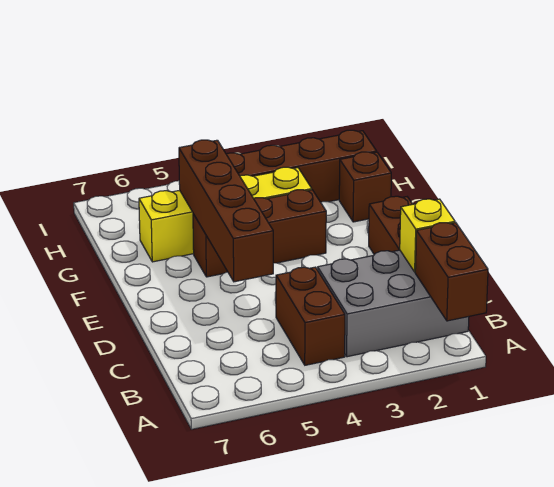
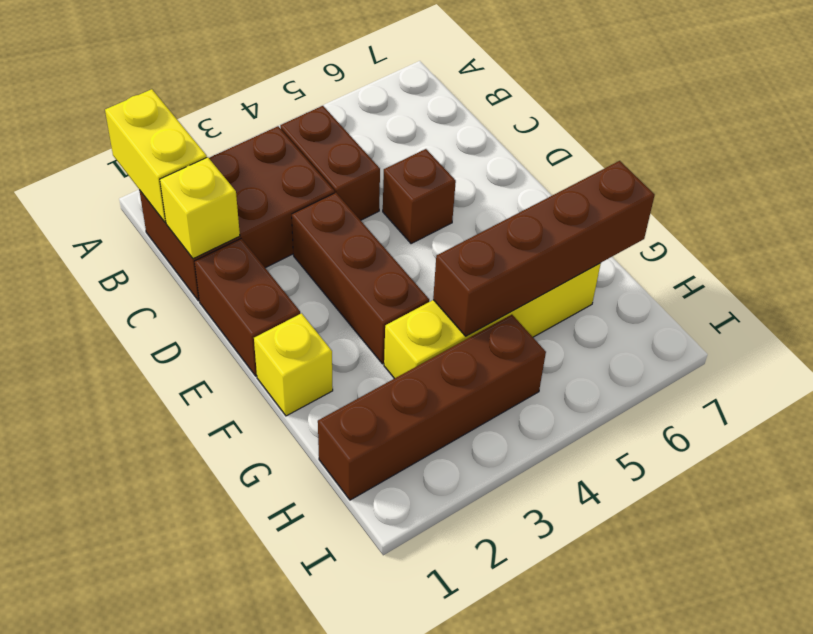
brown brick A1:B1 level 2 -> yellow brick A1:B1 level 2
grey brick B1:C3 level 1 -> brown brick B1:C3 level 1
brown brick D5:G5 level 2 -> brown brick G4:G7 level 2
none -> yellow brick F1 level 1
brown brick F3:F5 level 1 -> brown brick D3:F3 level 1
brown brick G1 level 1 -> brown brick D5 level 1

